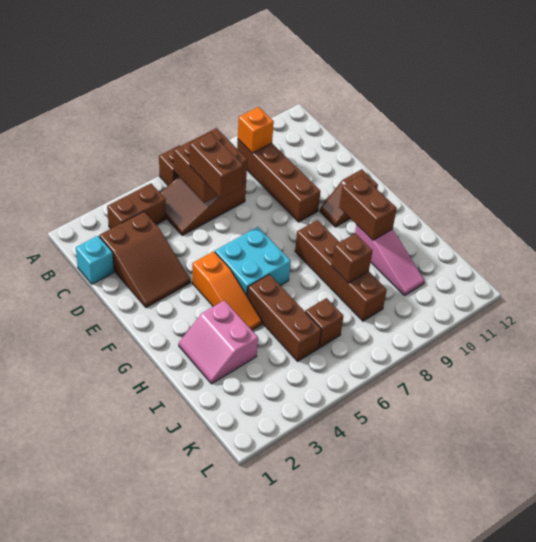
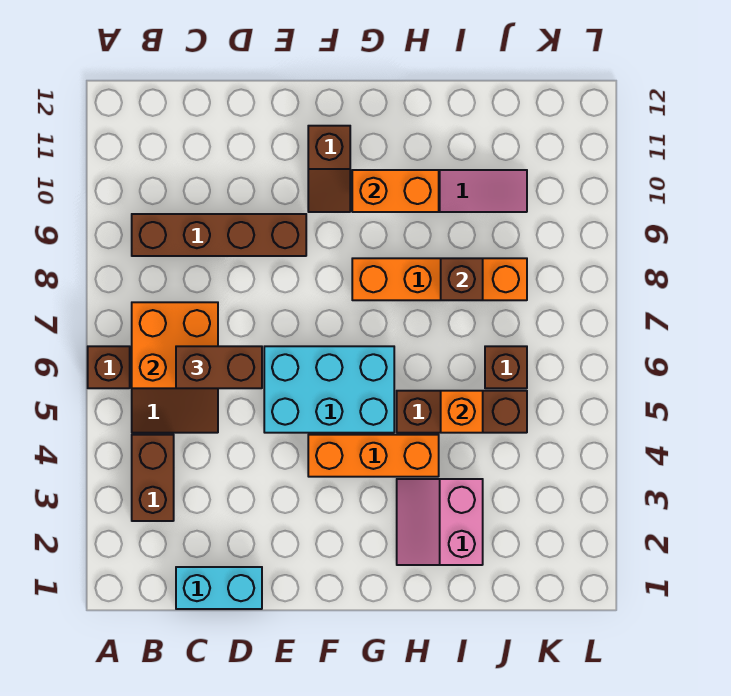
brown brick B6:C7 level 2 -> orange brick B6:C7 level 2
orange brick B9 level 2 -> orange brick I5 level 2
cyan brick C1 level 1 -> cyan brick C1:D1 level 1
brown slope C2:E3 level 1 top C -> none
orange slope F4:H4 level 1 top F -> orange brick F4:H4 level 1
cyan brick F5:G6 level 1 -> cyan brick E5:G6 level 1
brown brick G8:J8 level 1 -> orange brick G8:J8 level 1
brown brick G10:H10 level 2 -> orange brick G10:H10 level 2
pink slope H2:I3 level 1 top 3 -> pink slope H2:I3 level 1 top I

